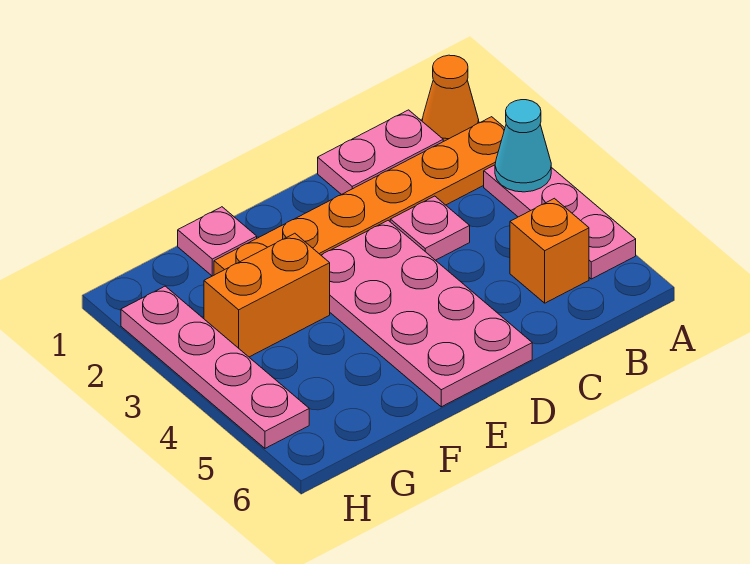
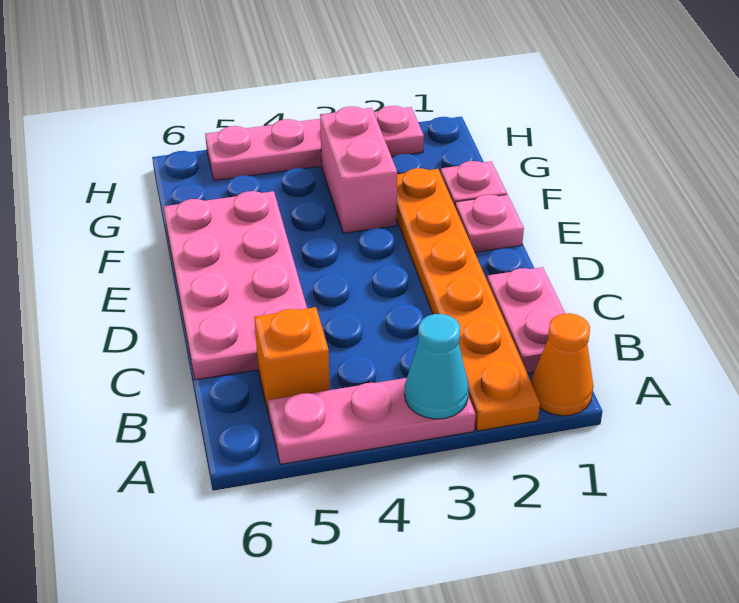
pink plate C3 level 1 -> pink plate E1 level 1
pink plate D3:E6 level 1 -> pink plate C5:F6 level 1
orange brick F3:G3 level 1 -> pink brick F3:G3 level 1

